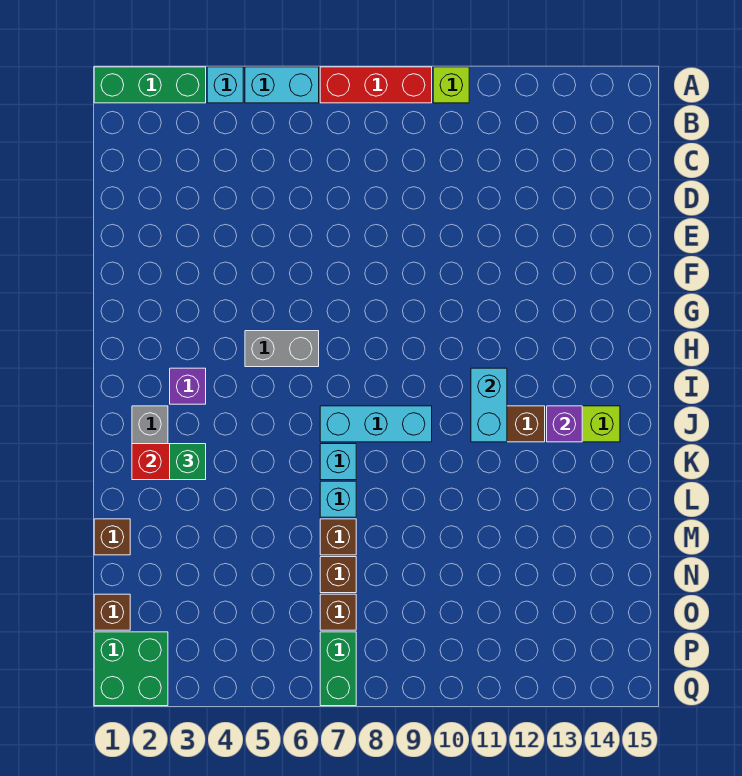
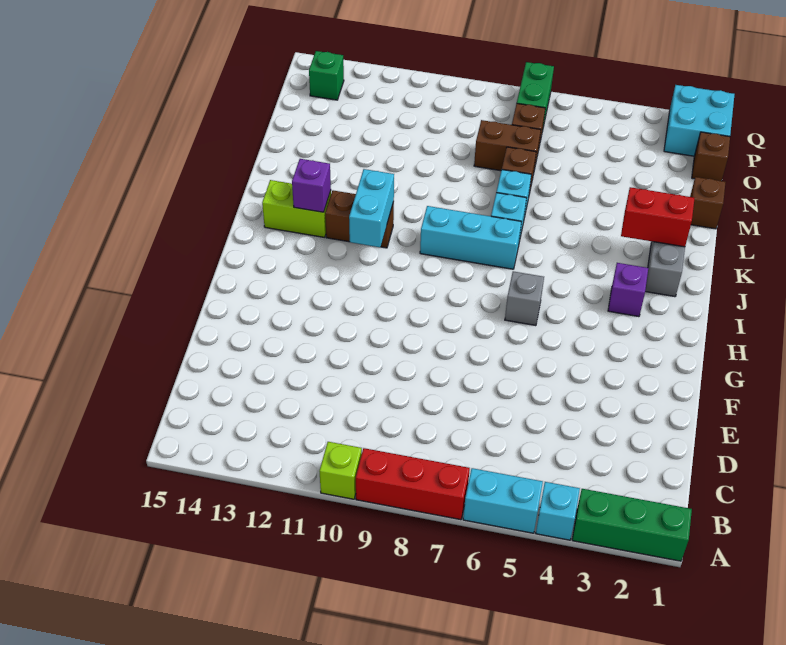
grey brick H5:H6 level 1 -> grey brick H6 level 1
green brick K3 level 3 -> green brick P14 level 1
brown brick N7 level 1 -> brown brick N7:N8 level 1
green brick P1:Q2 level 1 -> cyan brick P1:Q2 level 1

